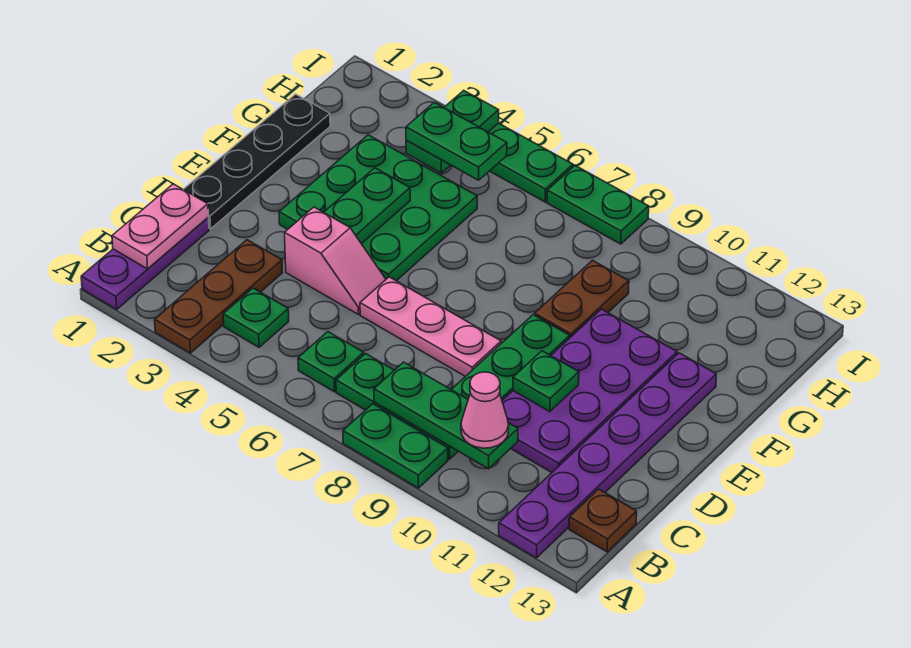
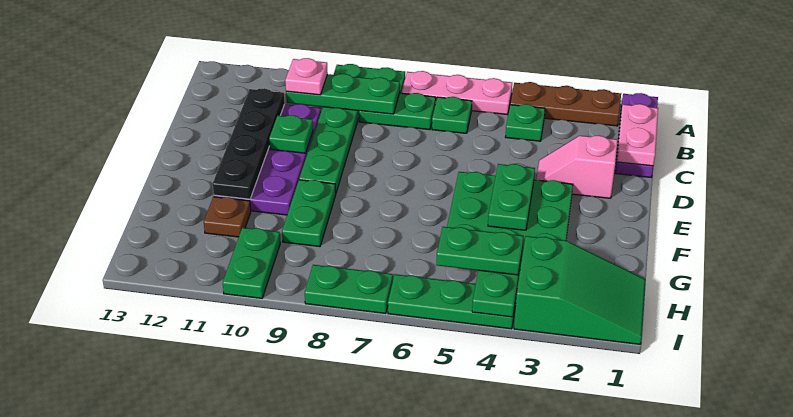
brown plate A3:C3 level 1 -> brown plate A2:A4 level 1
purple plate A12:F12 level 1 -> none
pink cone B10 level 3 -> pink plate B10 level 3
brown plate B13 level 1 -> brown plate G11 level 1
black plate D1:G1 level 1 -> black plate C11:F11 level 2
pink slope D4:D5 level 1 top 4 -> pink slope D2:D3 level 1 top 2
pink plate D6:D8 level 1 -> pink plate A5:A7 level 1
brown plate F9:G9 level 1 -> green plate F9:G9 level 1
none -> green slope H1:I3 level 1 top 3
none -> green plate H10:I10 level 1

